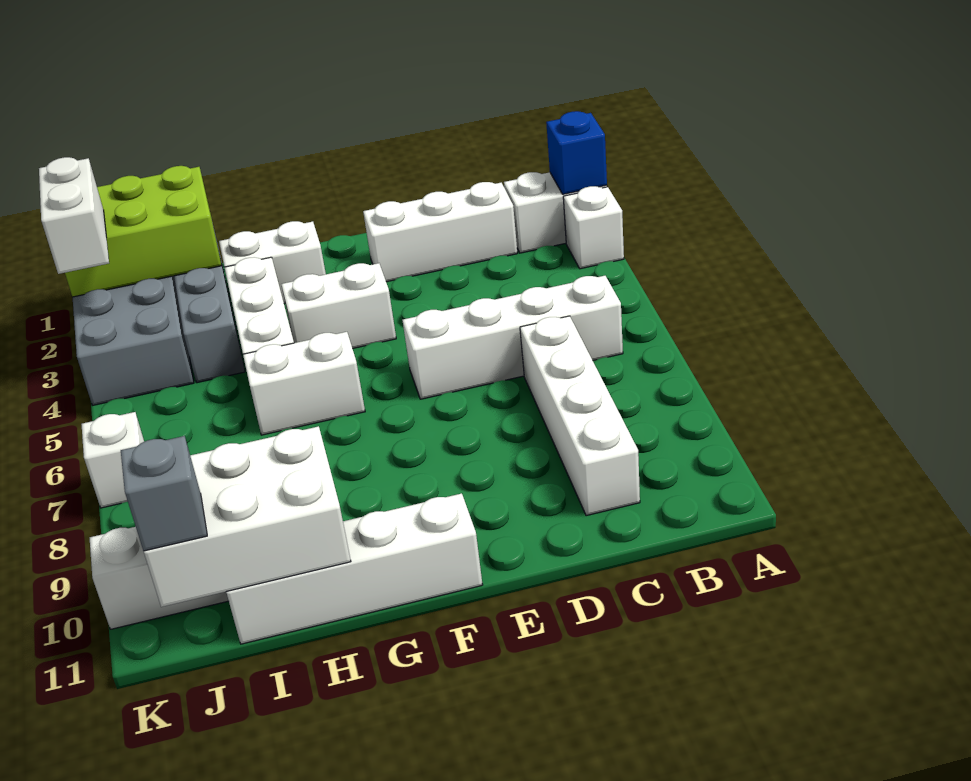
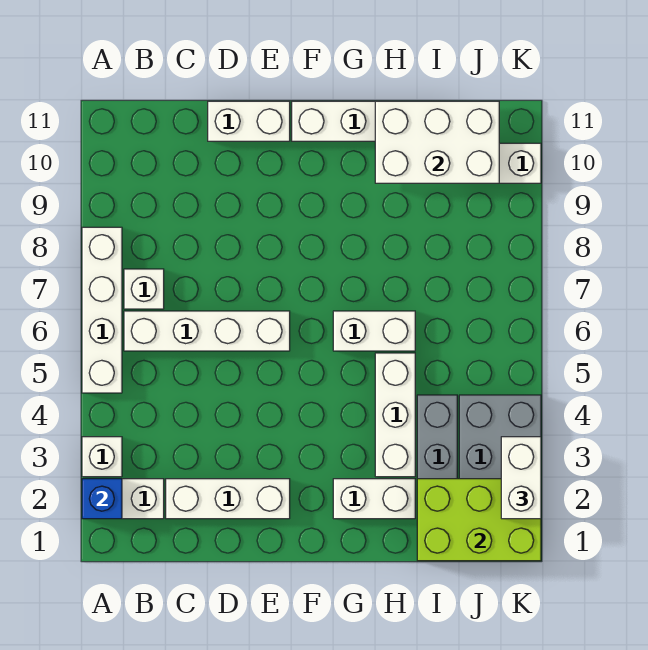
white brick C7:C10 level 1 -> white brick A5:A8 level 1
white brick F4:G4 level 1 -> white brick D11:E11 level 1
grey brick J11 level 3 -> none
white brick K7 level 1 -> white brick B7 level 1

